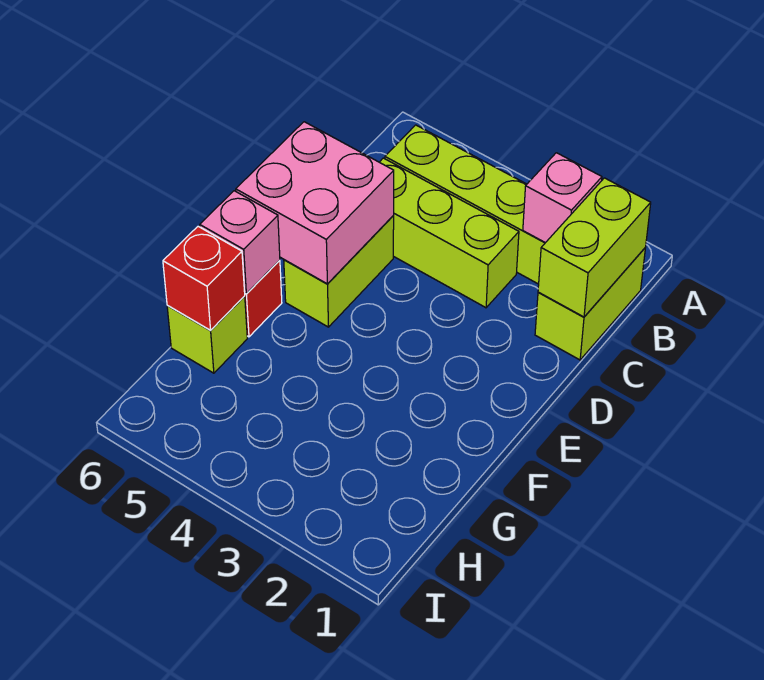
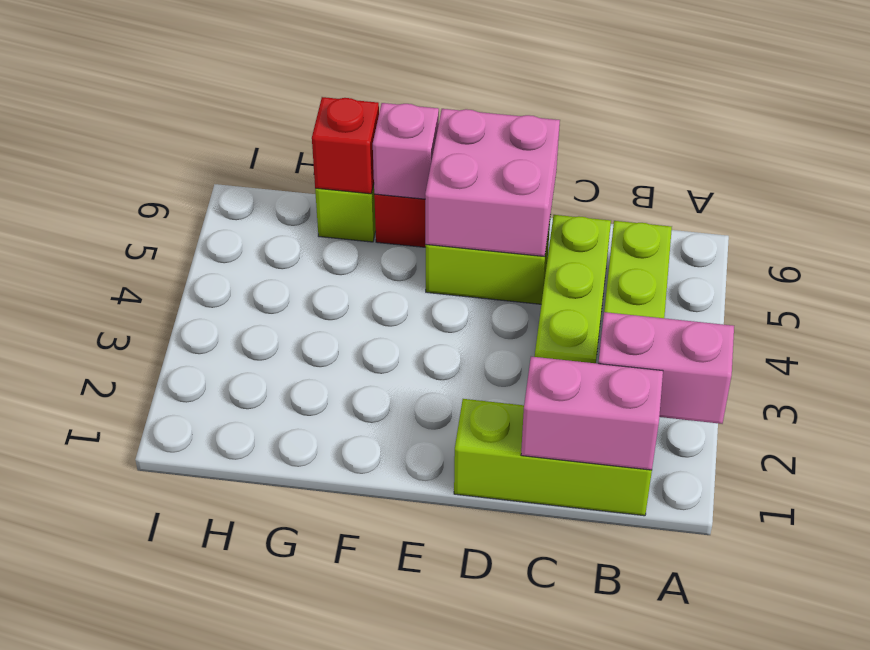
lime brick B1:C1 level 1 -> lime brick B1:D1 level 1
lime brick B1:C1 level 2 -> pink brick B1:C1 level 2
pink brick B2 level 2 -> pink brick A2:B2 level 2

